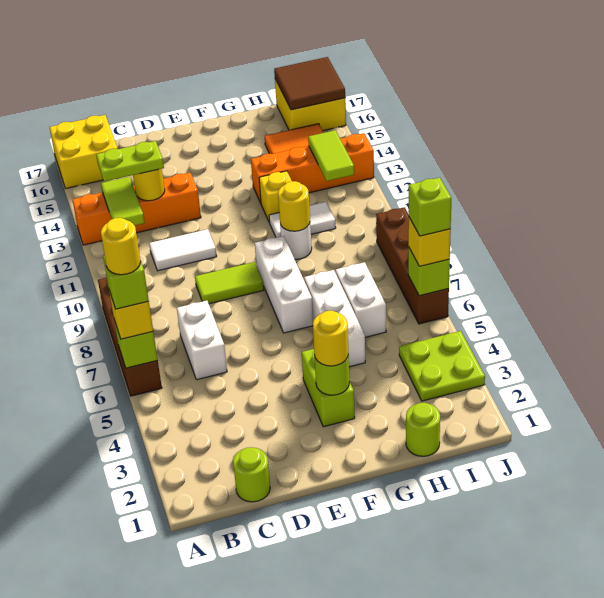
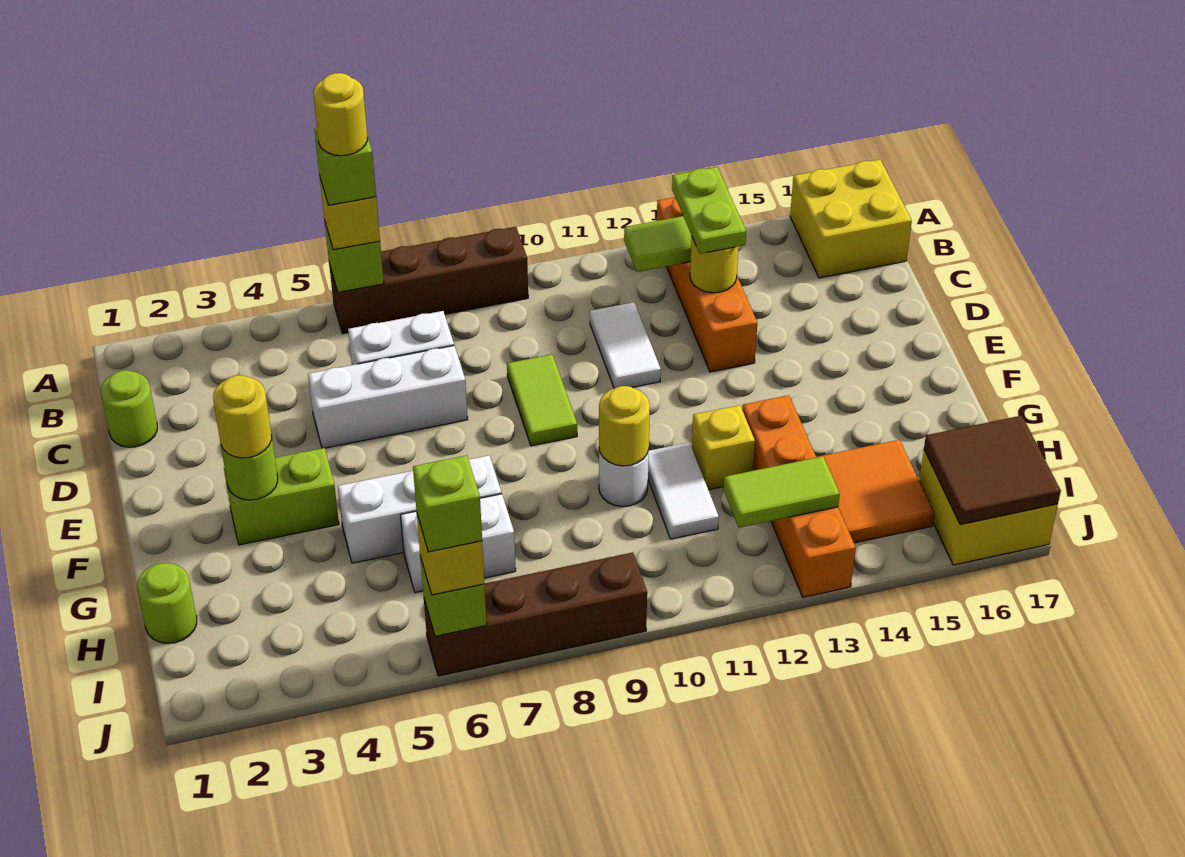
white brick F7:F9 level 1 -> white brick D5:D7 level 1
lime plate I3:J4 level 1 -> none

